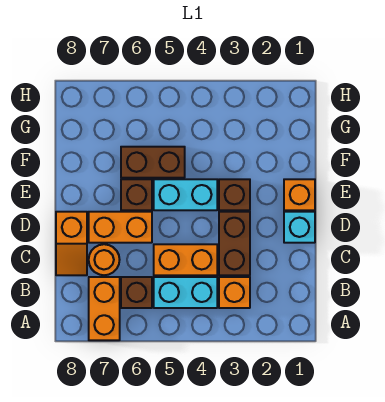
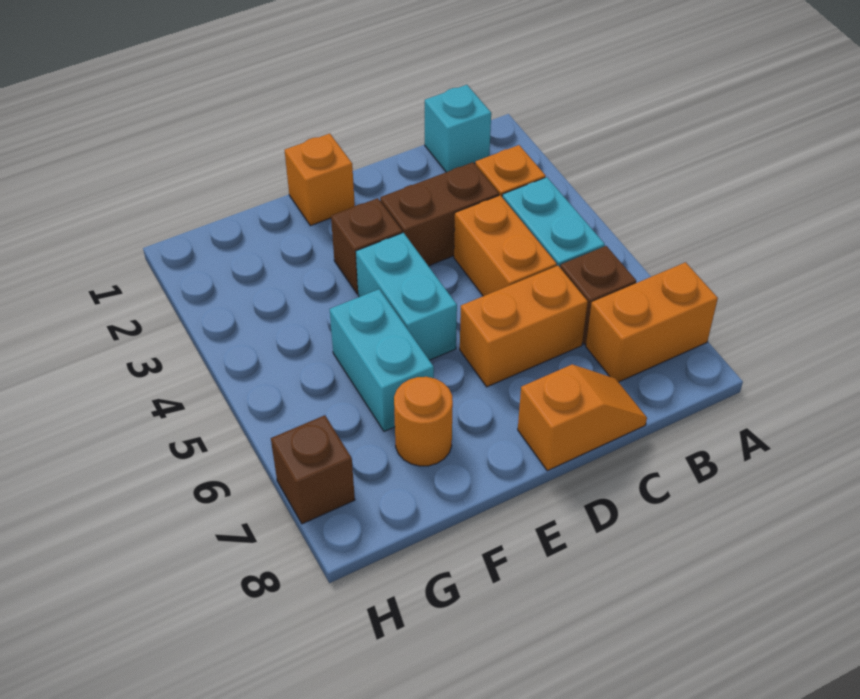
orange round brick C7 level 1 -> orange round brick F7 level 1
cyan brick D1 level 1 -> cyan brick B1 level 1
orange brick D6:D7 level 1 -> orange brick C6:D6 level 1
brown brick E6 level 1 -> brown brick H7 level 1
brown brick F5:F6 level 1 -> cyan brick F5:F6 level 1

